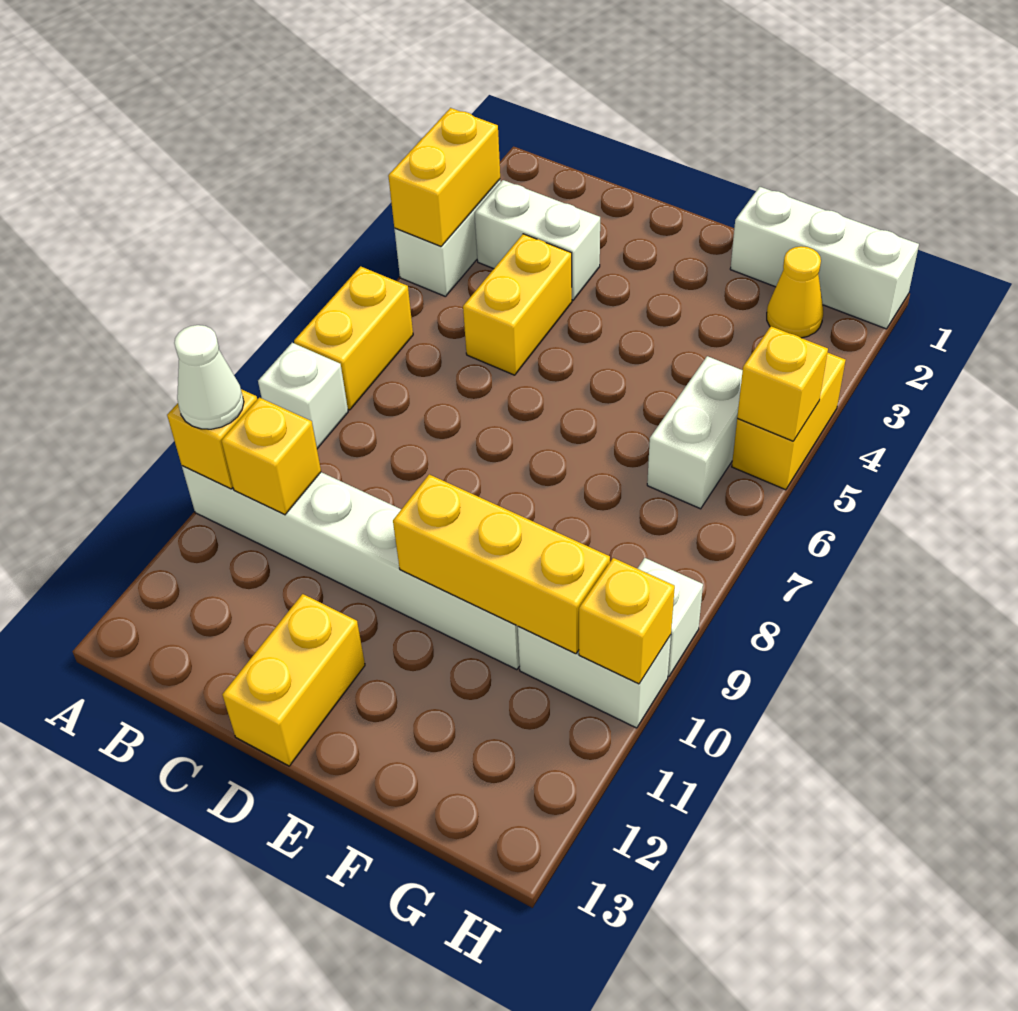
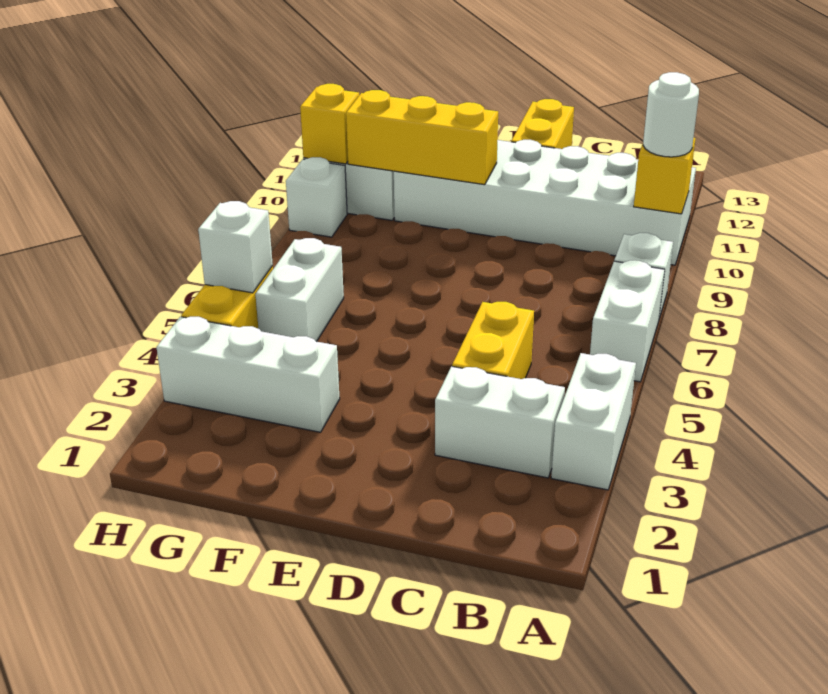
yellow brick A3:A4 level 2 -> none
yellow brick A6:A7 level 1 -> white brick A6:A7 level 1
white brick A10:F10 level 1 -> white brick A10:F11 level 1
white cone A10 level 3 -> white round brick A10 level 3
yellow brick B10 level 2 -> none
white brick F1:H1 level 1 -> white brick F3:H3 level 1
yellow cone G2 level 1 -> none
yellow brick H5 level 2 -> white brick H5 level 2

